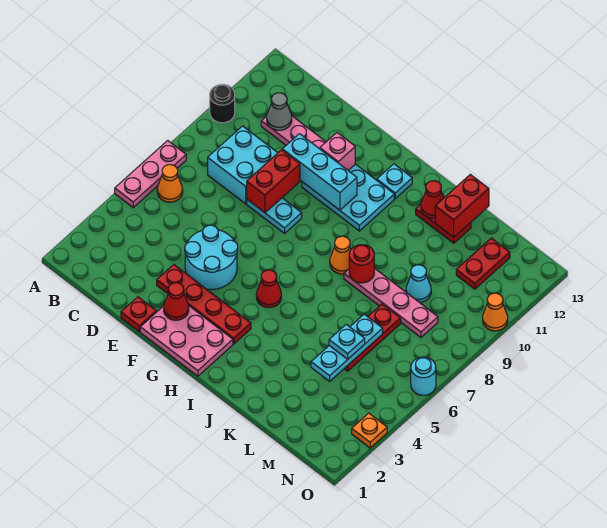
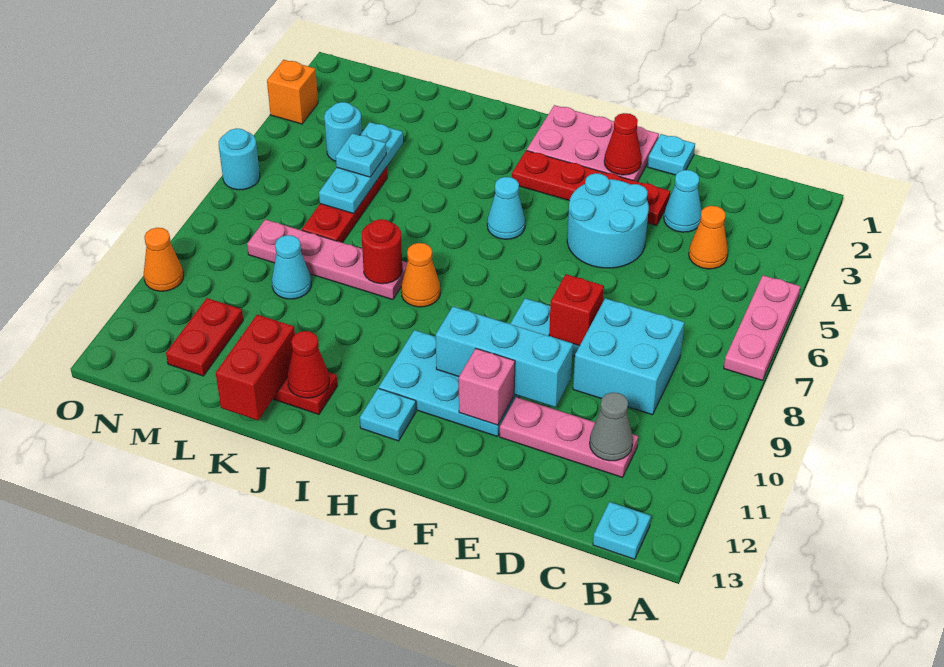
black round brick A10 level 1 -> none
orange cone B6 level 1 -> orange cone C4 level 1
none -> cyan plate B13 level 1
none -> cyan cone D3 level 1
red plate E1 level 1 -> cyan plate E1 level 1
red brick E8:E9 level 2 -> red brick E8 level 2
red cone H5 level 1 -> cyan cone H5 level 1
none -> cyan round brick M4 level 1
orange plate O3 level 1 -> orange brick O3 level 1

